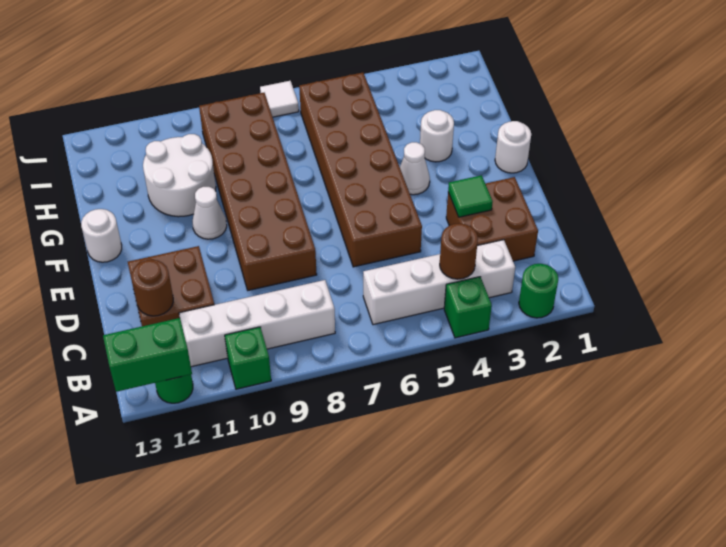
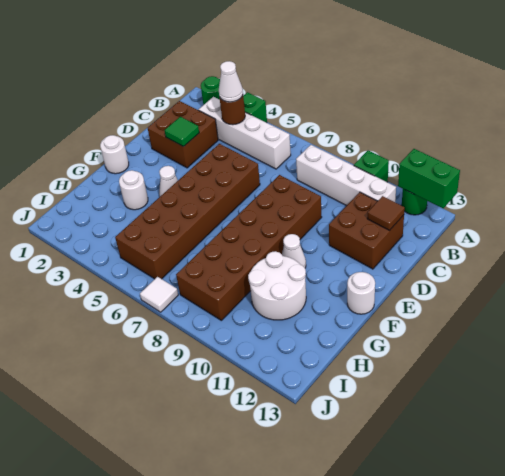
none -> white cone B4 level 3
brown round brick C12 level 2 -> brown tile C12 level 2

